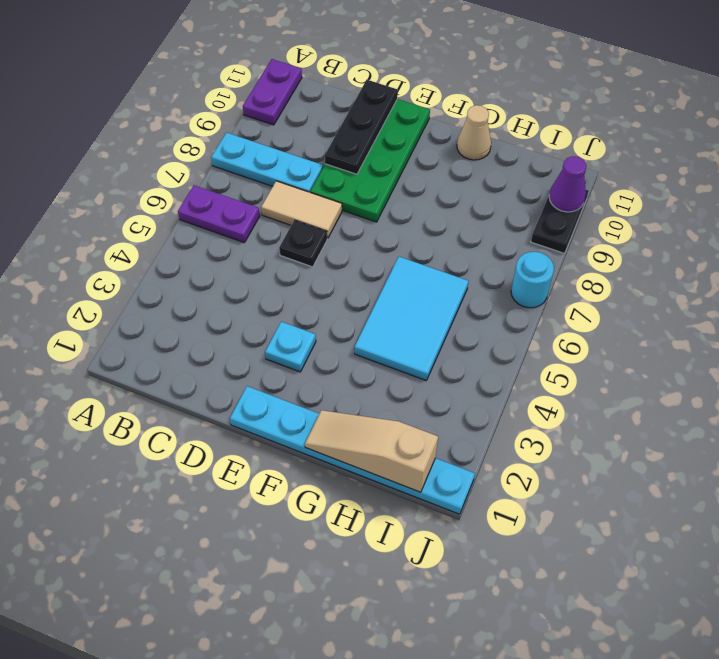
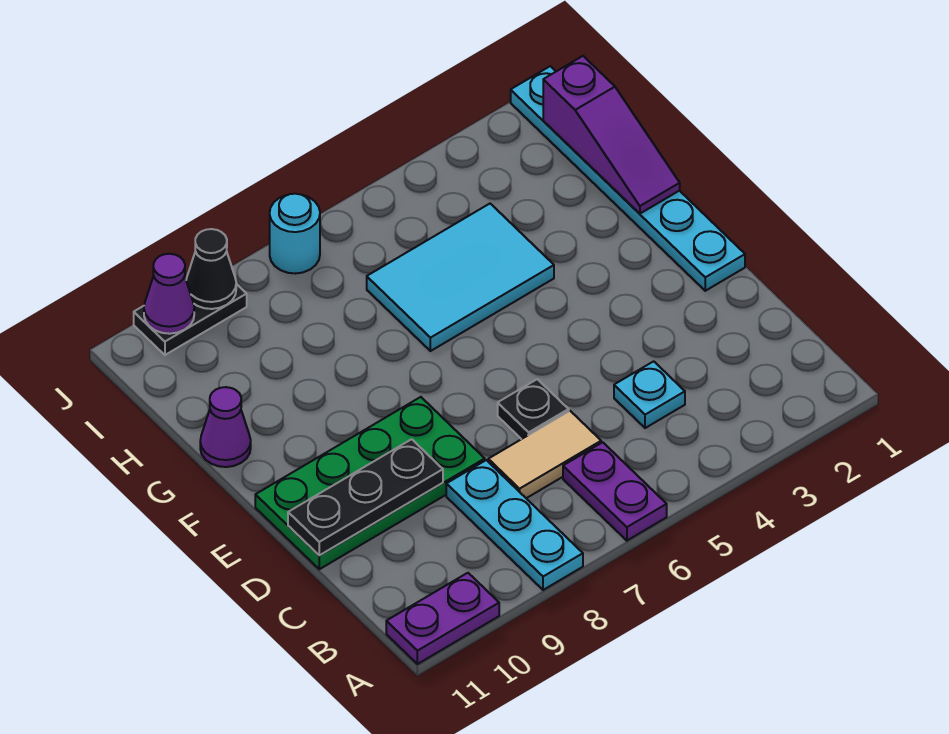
tan tile C7:D7 level 1 -> tan tile C6:C7 level 1
cyan plate E3 level 1 -> cyan plate C4 level 1
tan slope G1:I1 level 2 top I -> purple slope G1:I1 level 2 top I
tan cone G11 level 1 -> purple cone G11 level 1
none -> black cone J9 level 2

